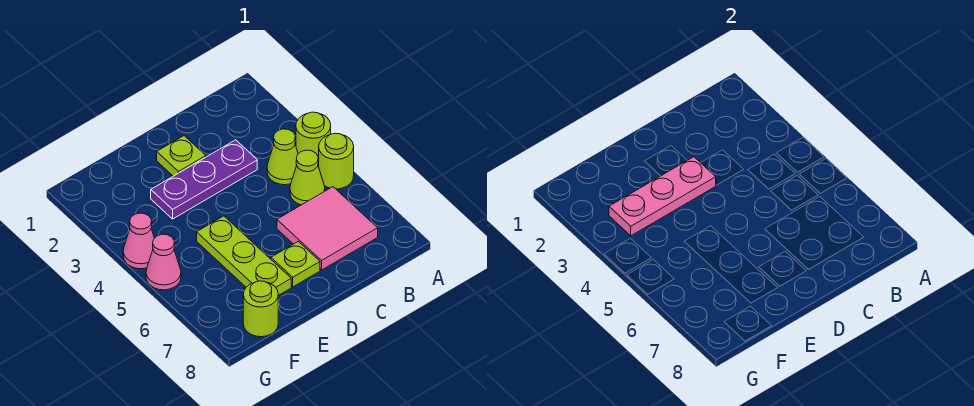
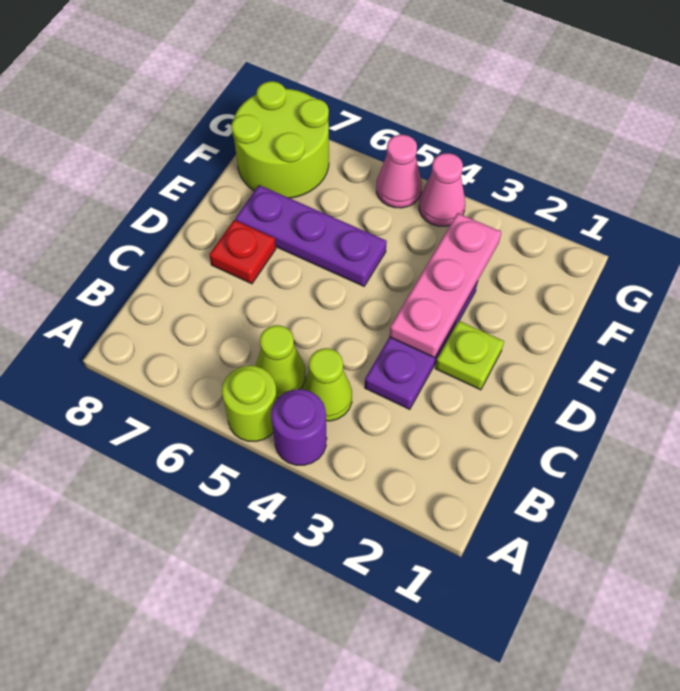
lime round brick A4 level 1 -> purple round brick A4 level 1
pink tile B6:C7 level 1 -> none
lime plate D7 level 1 -> red plate D7 level 1
lime plate E5:E7 level 1 -> purple plate E5:E7 level 1
lime round brick F8 level 1 -> lime round brick F7:G8 level 1

